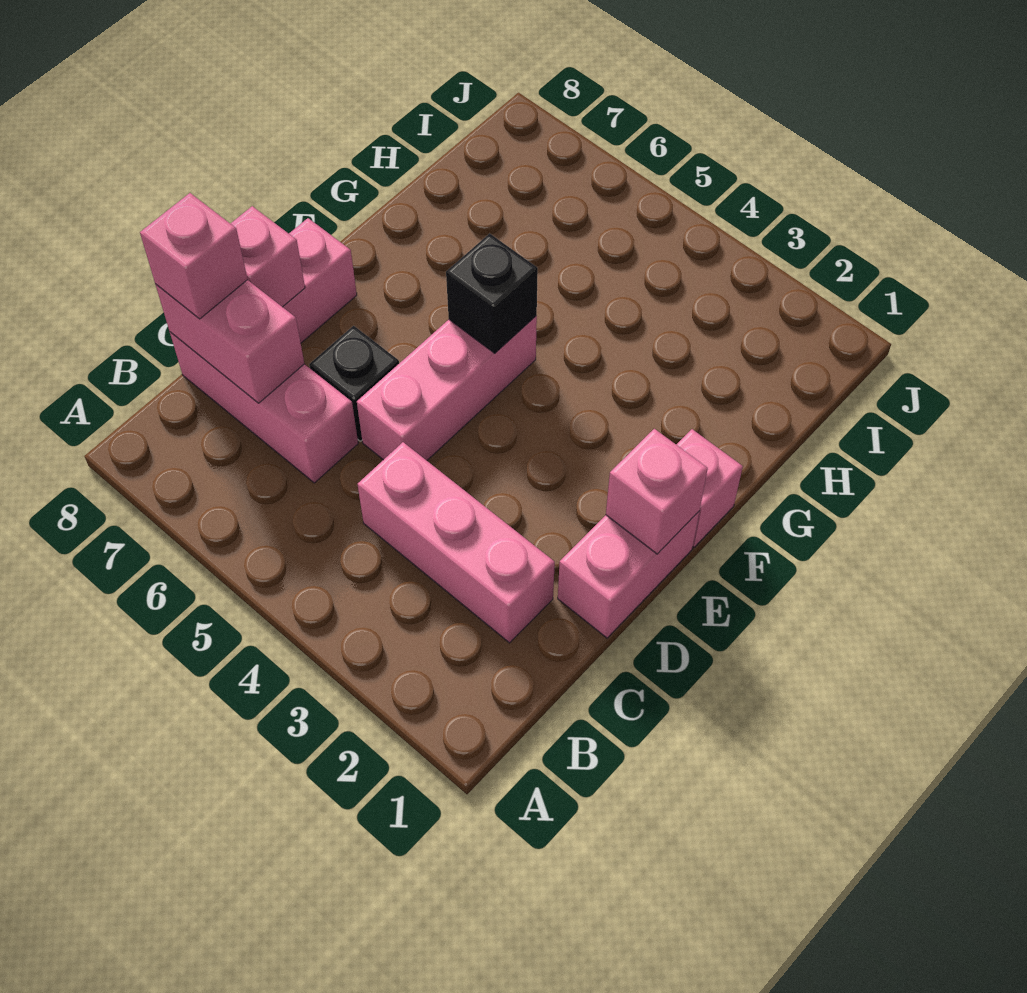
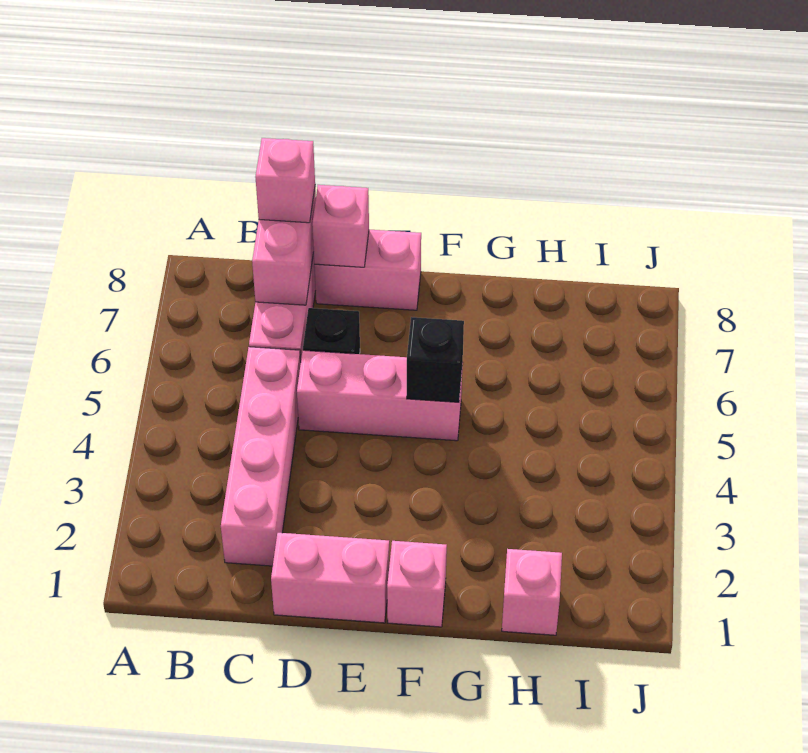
pink brick C2:C4 level 1 -> pink brick C2:C5 level 1
pink brick E1 level 2 -> pink brick H1 level 1

